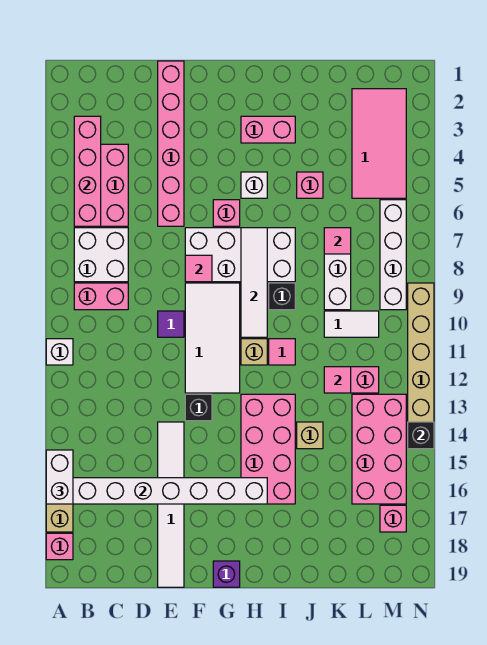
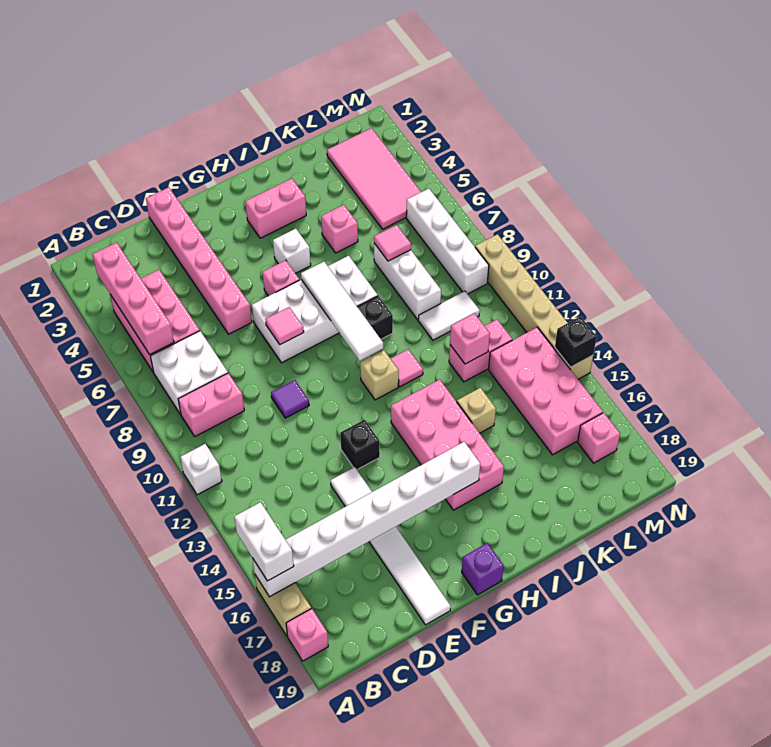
white tile F9:G12 level 1 -> none
pink tile K12 level 2 -> pink brick K12 level 2

